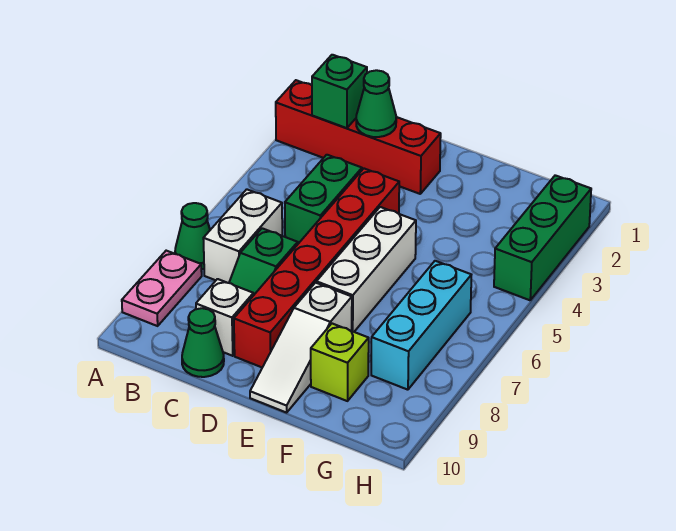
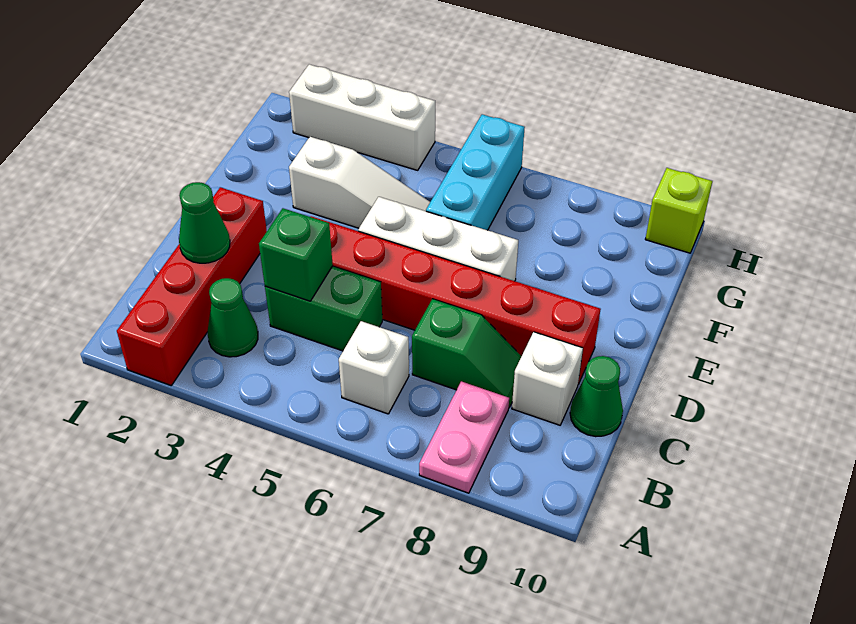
green cone A7 level 1 -> green cone B3 level 1
pink plate A8:A9 level 1 -> pink plate A8:B8 level 1
green brick B2 level 2 -> green brick C4 level 2
white brick B6:B7 level 1 -> white brick B6 level 1
white slope E8:E10 level 1 top 8 -> white slope F3:F5 level 1 top 3
lime brick F9 level 1 -> lime brick H10 level 1
cyan brick G6:G8 level 1 -> cyan brick F6:H6 level 1
green brick H2:H4 level 1 -> white brick H2:H4 level 1

